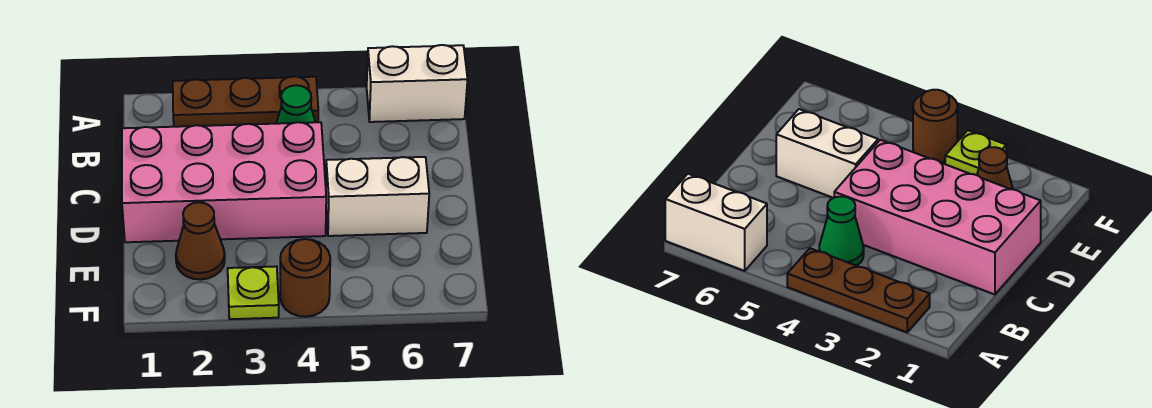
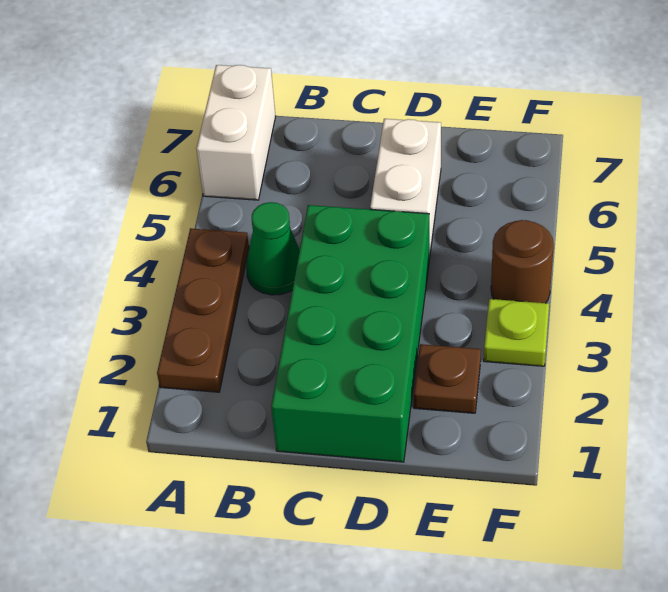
pink brick C1:D4 level 1 -> green brick C1:D4 level 1
brown cone E2 level 1 -> brown plate E2 level 1

